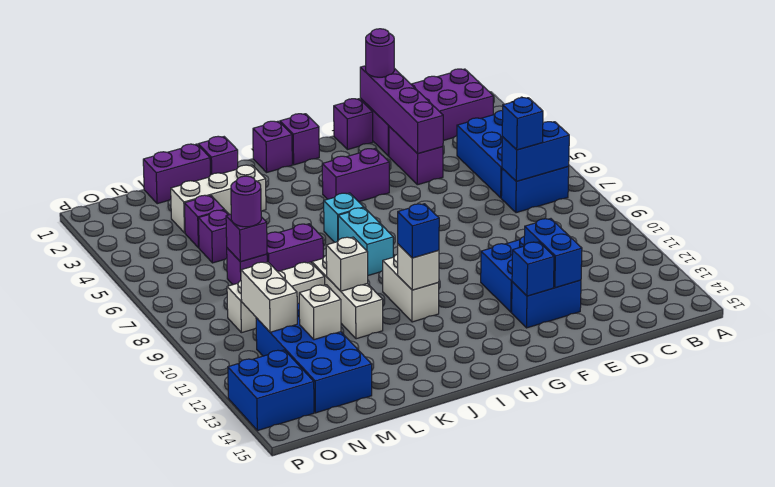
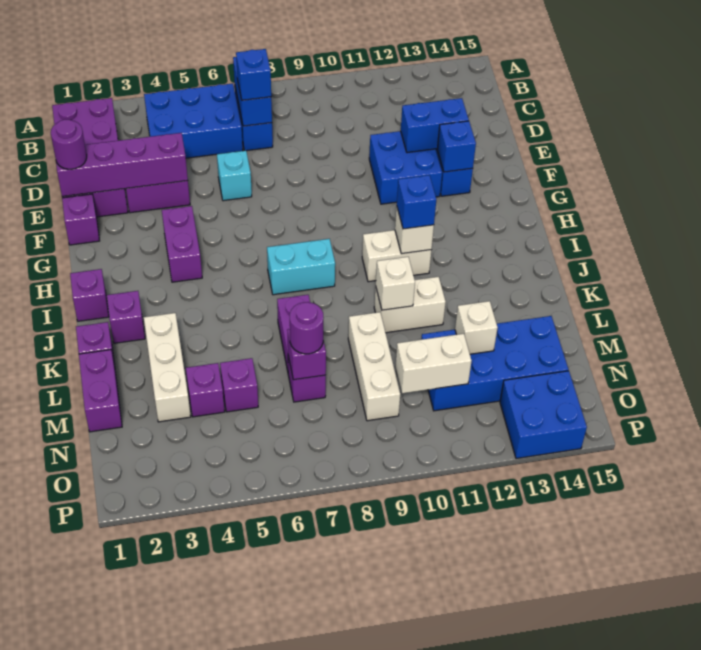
purple brick H1 level 1 -> purple brick J2 level 1
cyan brick I6 level 1 -> cyan brick E6 level 1
white brick K9:K11 level 1 -> white brick K10:K11 level 1

